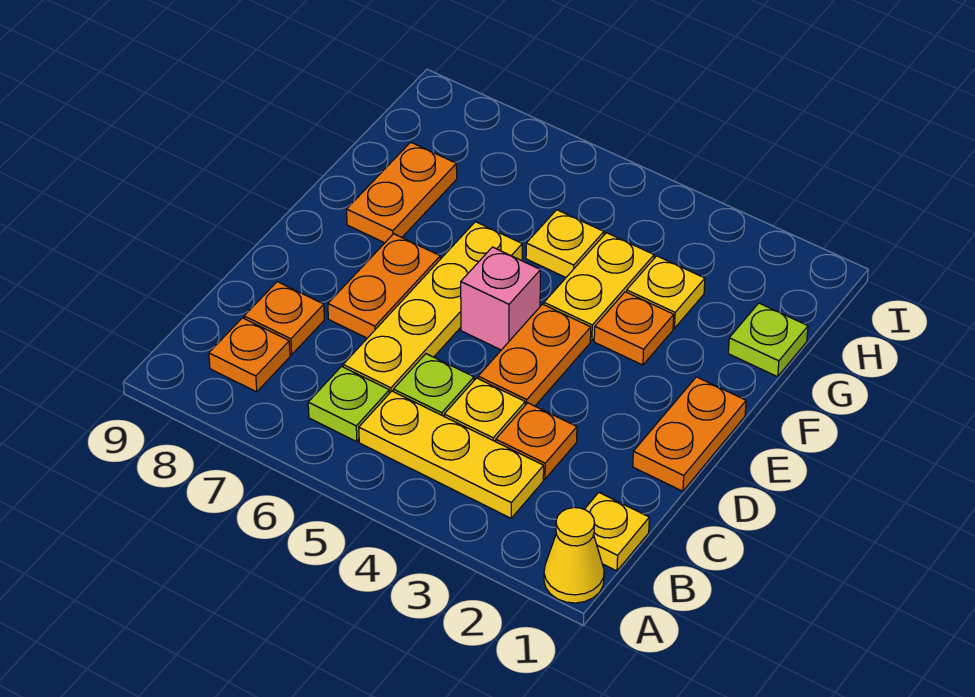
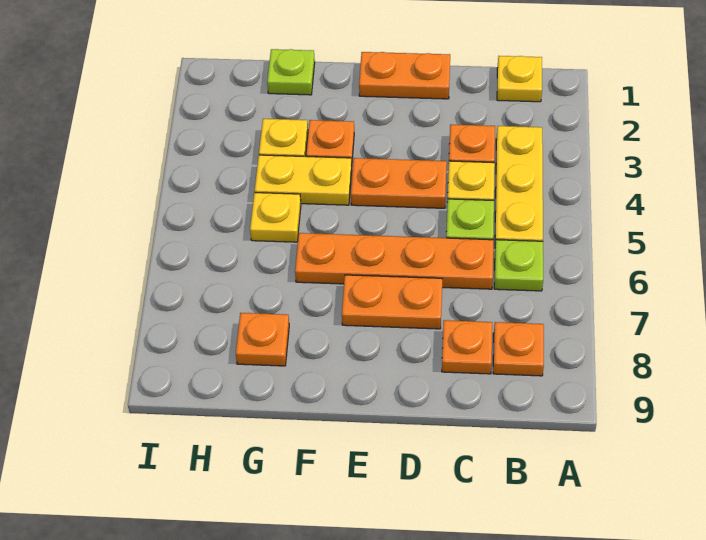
yellow cone A1 level 1 -> none
yellow plate C6:F6 level 1 -> orange plate C6:F6 level 1
pink brick E5 level 1 -> none
orange plate F8:G8 level 1 -> orange plate G8 level 1

